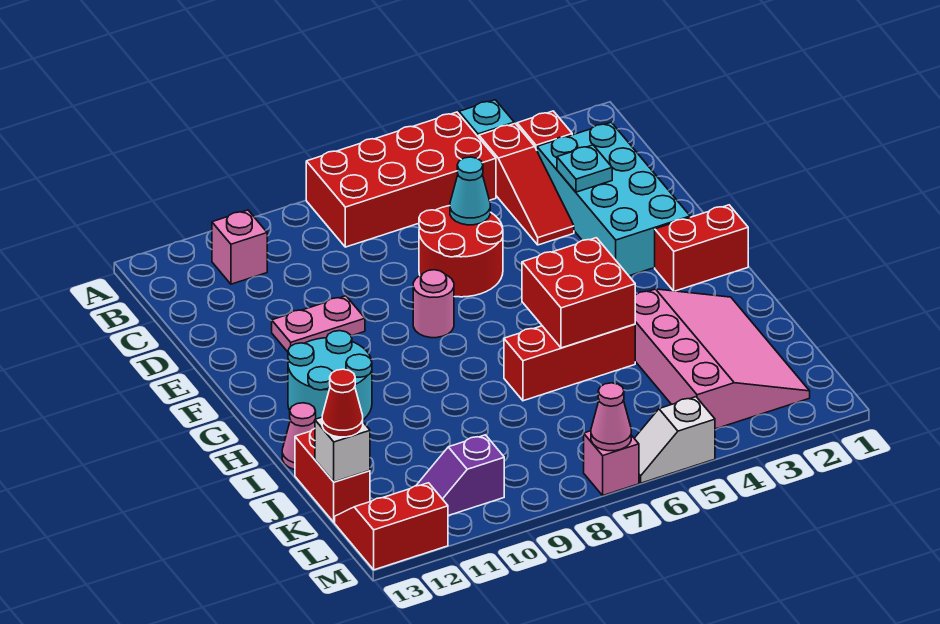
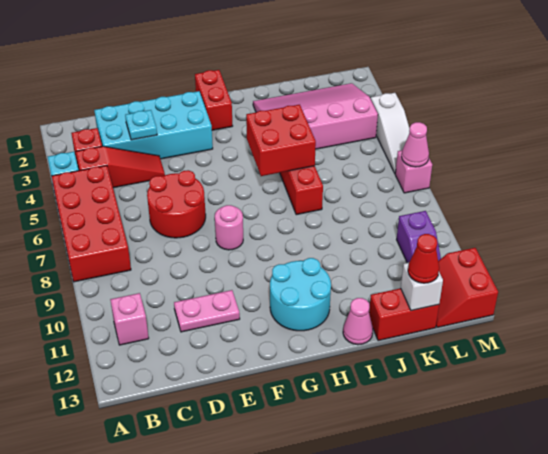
cyan cone D6 level 2 -> none
pink plate E10:E11 level 1 -> pink plate D11:E11 level 1
white slope M5:M6 level 1 top 5 -> white slope M4:M6 level 1 top 4

